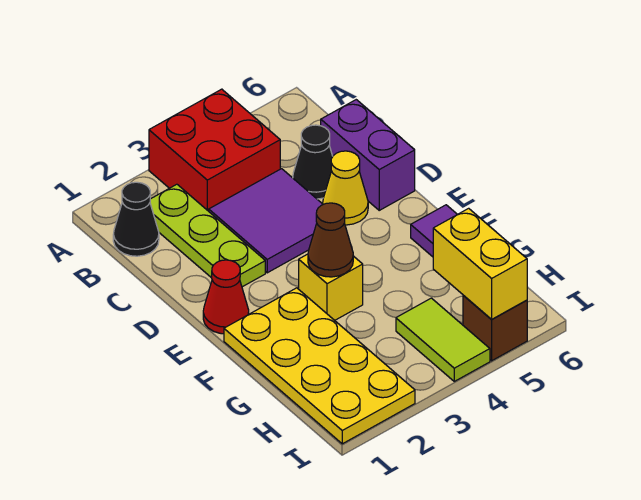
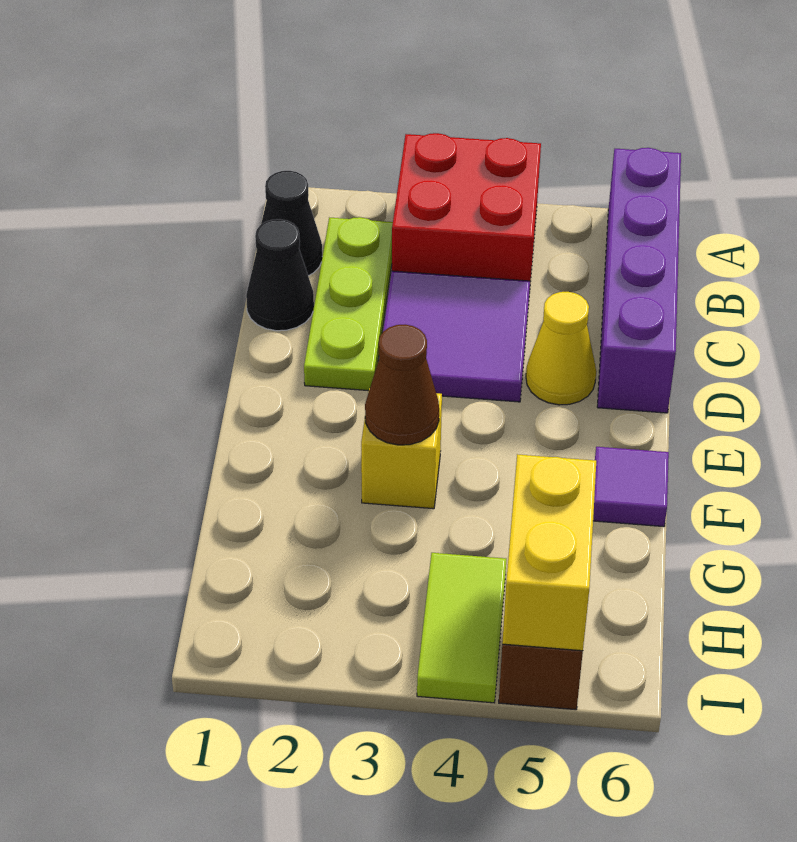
black cone C5 level 1 -> black cone C1 level 1
purple brick C6:D6 level 1 -> purple brick A6:D6 level 1
red cone E1 level 1 -> none
yellow plate F1:I2 level 1 -> none

